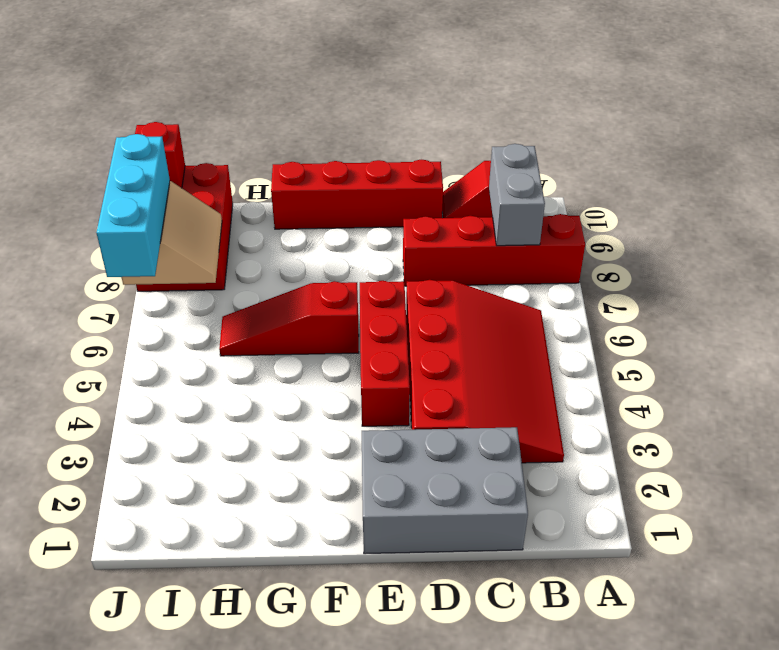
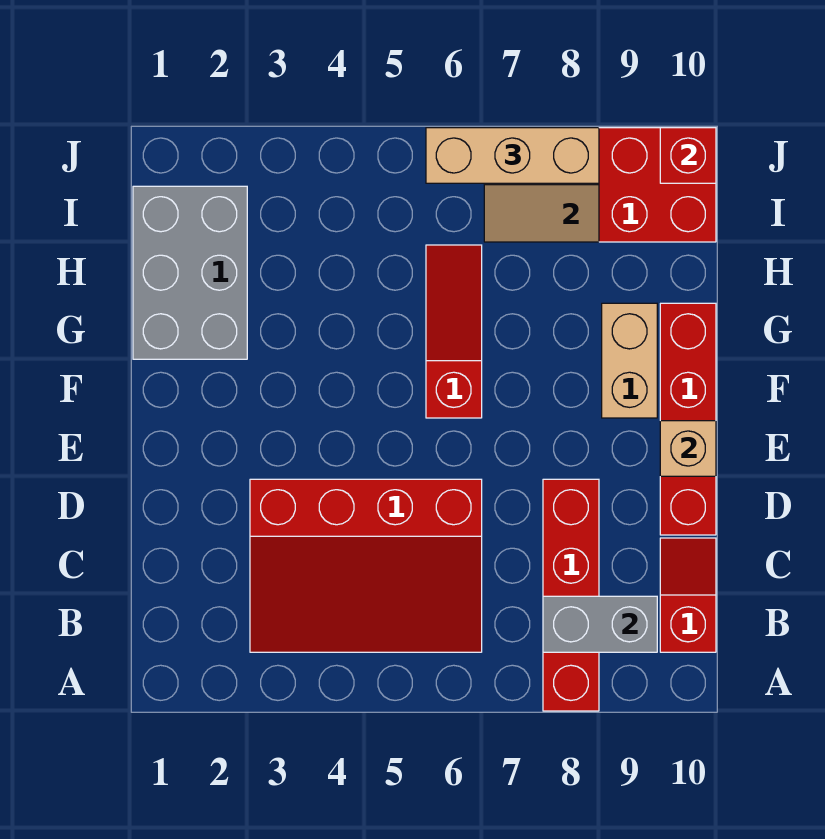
grey brick C1:E2 level 1 -> grey brick G1:I2 level 1
red brick E4:E6 level 1 -> none
none -> tan brick E10 level 2
none -> tan brick F9:G9 level 1
cyan brick J6:J8 level 3 -> tan brick J6:J8 level 3

